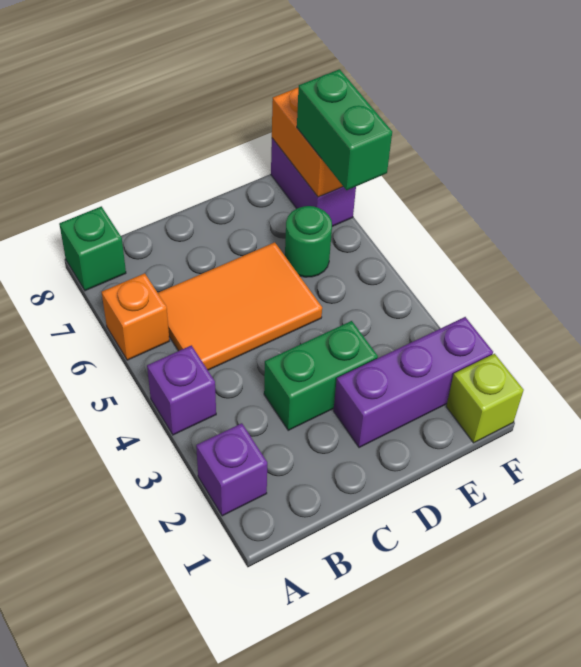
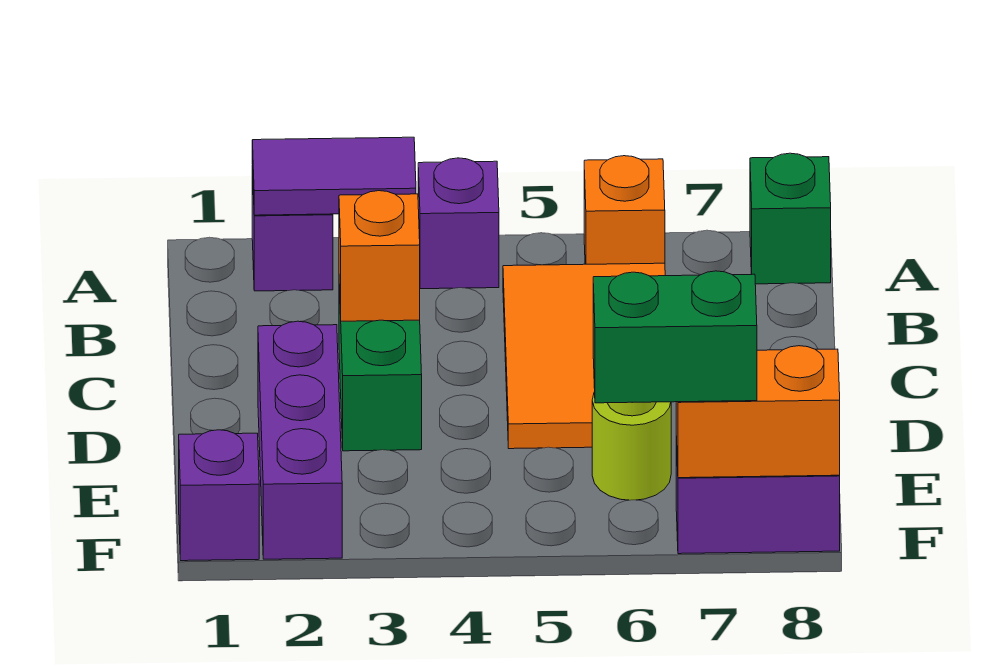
none -> purple tile A2:A3 level 2
none -> orange brick C3 level 2
green round brick E6 level 1 -> lime round brick E6 level 1
lime brick F1 level 1 -> purple brick F1 level 1

